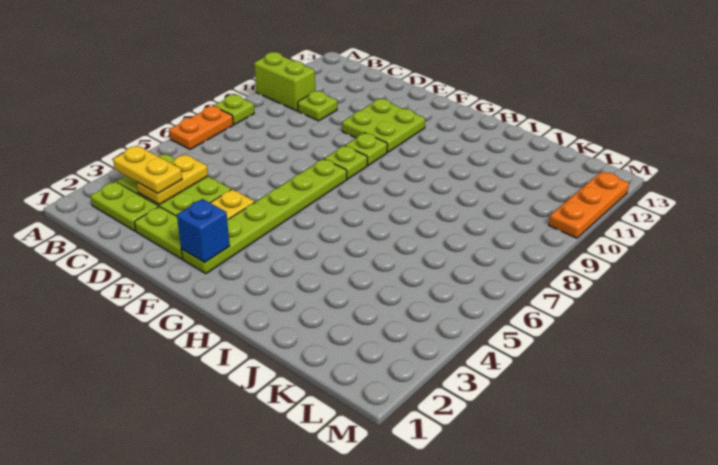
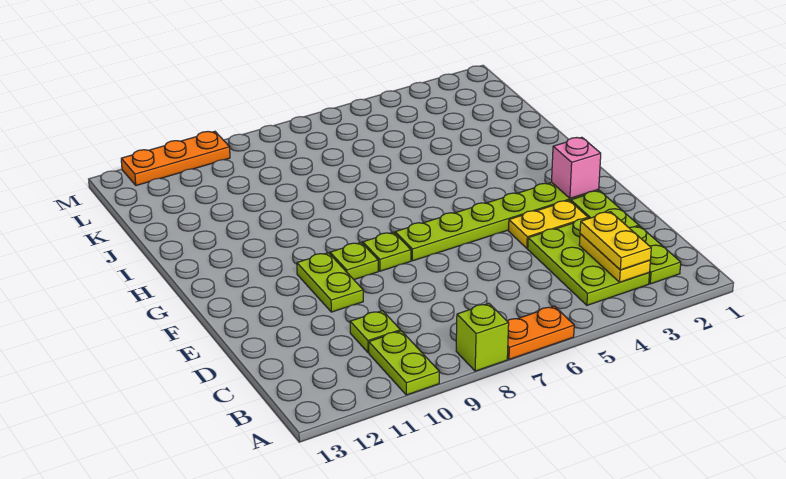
lime plate A8 level 1 -> lime brick A8 level 1
lime brick A10:B10 level 1 -> lime plate A10:B10 level 1
yellow plate C3:C4 level 2 -> yellow plate B3:C3 level 2
lime plate E10:F11 level 1 -> lime plate E10:F10 level 1
blue brick F2 level 2 -> pink brick F2 level 2

